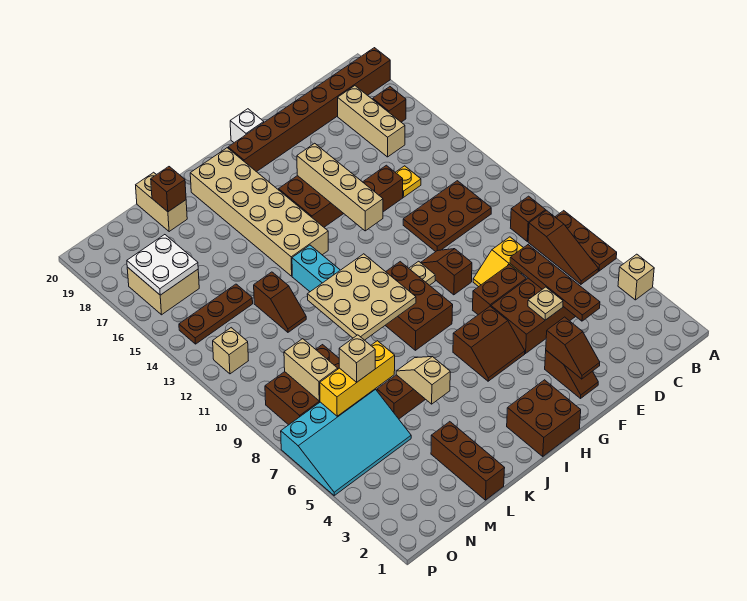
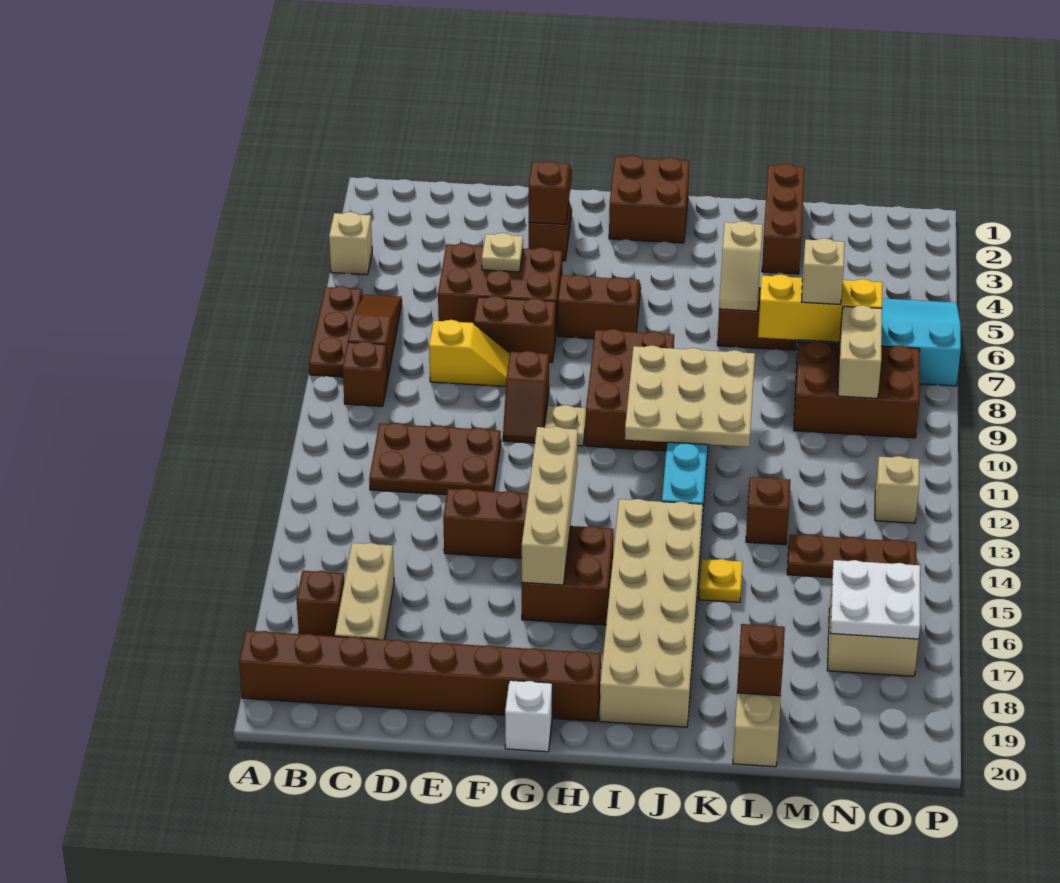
brown plate D4:D7 level 2 -> none
yellow plate D14 level 1 -> yellow plate K15 level 1

